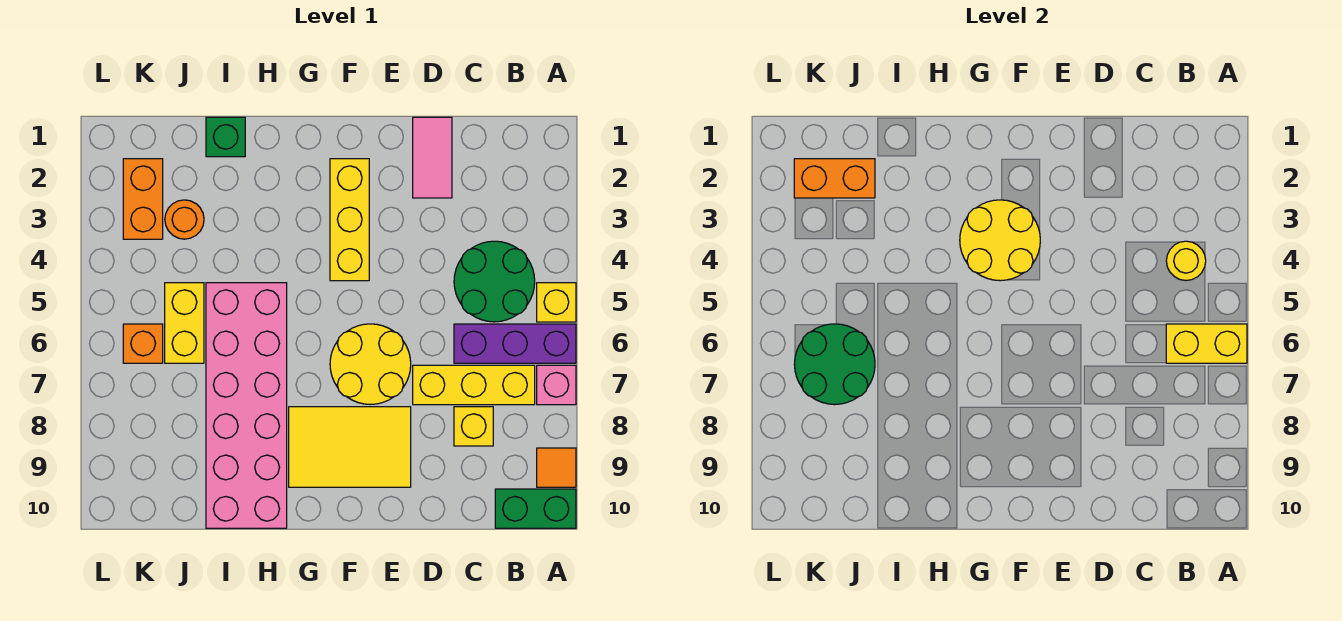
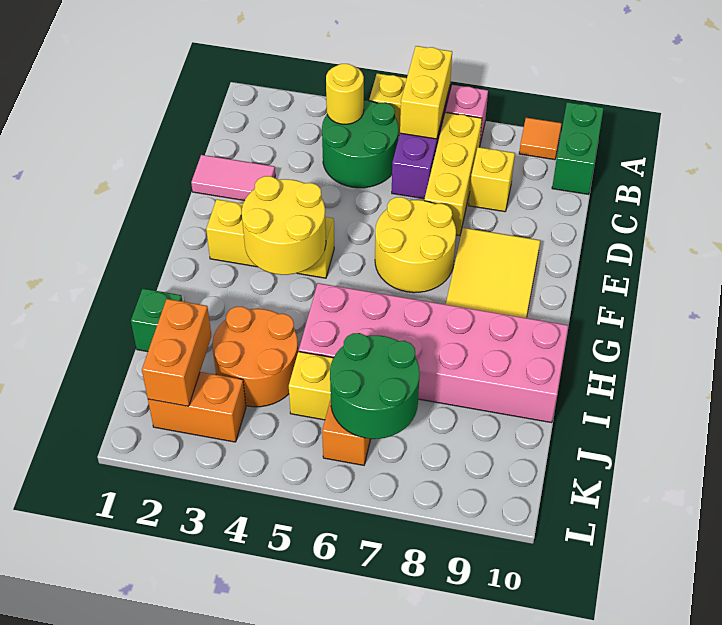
orange round brick J3 level 1 -> orange round brick I3:J4 level 1

